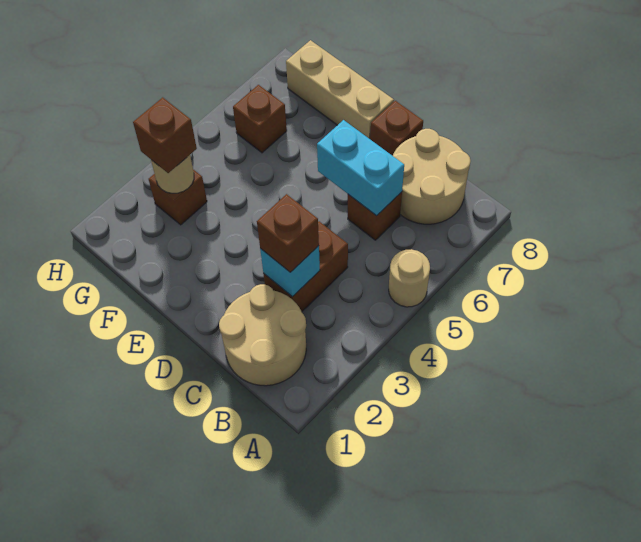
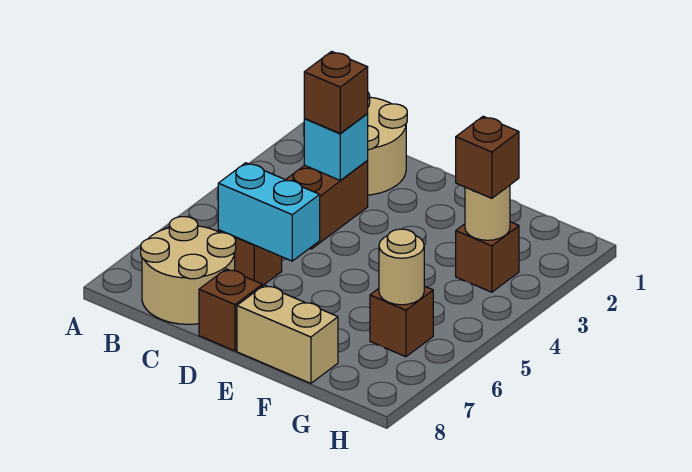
tan round brick A5 level 1 -> tan round brick G6 level 2
tan brick E8:G8 level 1 -> tan brick E8:F8 level 1

